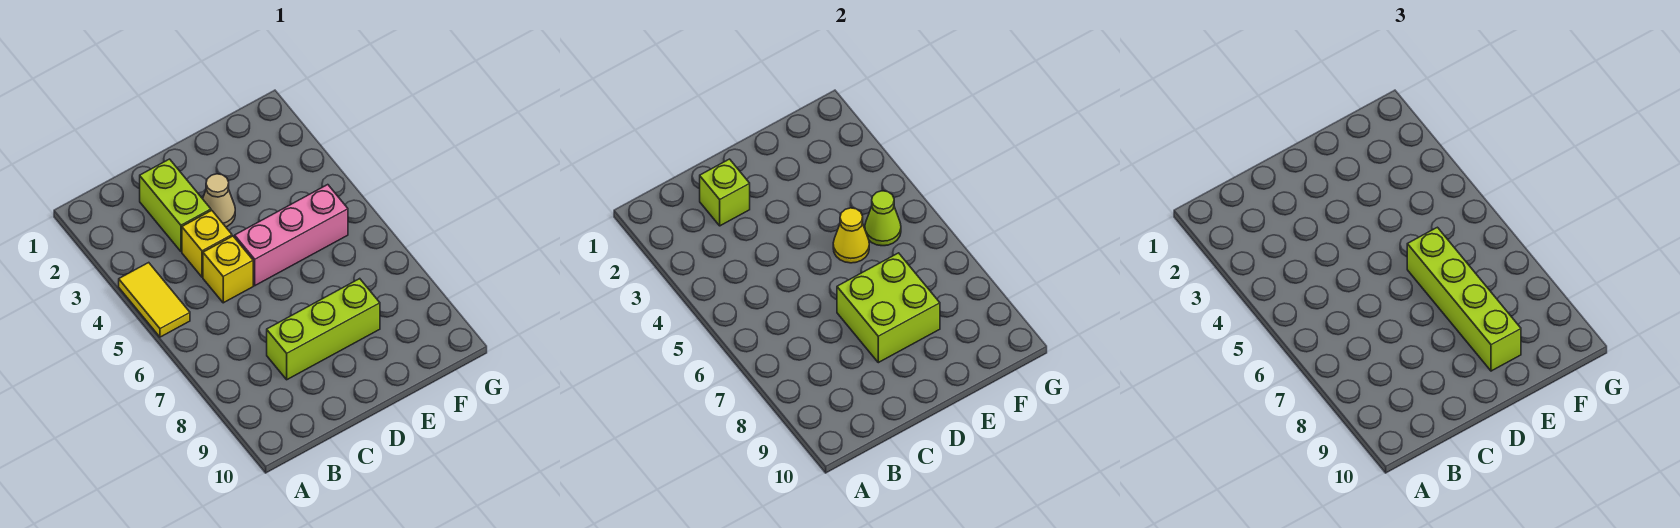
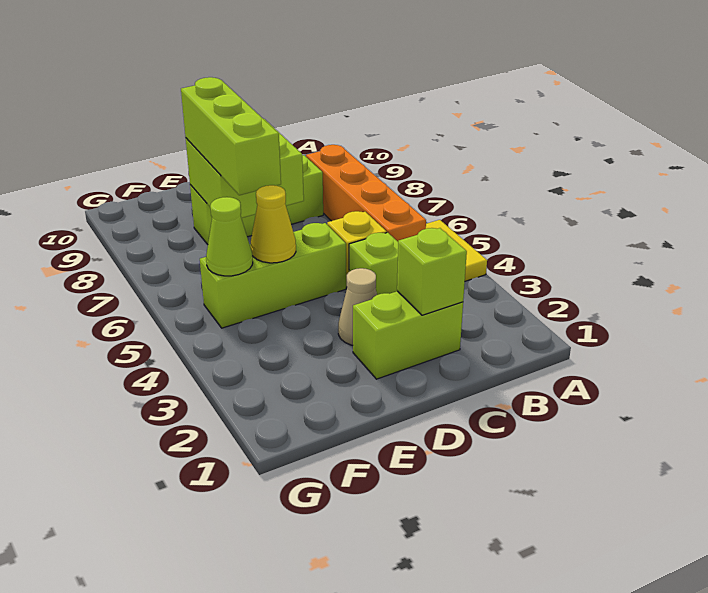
none -> orange brick B5:B8 level 1
lime brick C2:C3 level 1 -> lime brick C2:D2 level 1
yellow brick C4 level 1 -> lime brick C4 level 1
pink brick D5:F5 level 1 -> lime brick D5:F5 level 1
lime brick E6:E9 level 3 -> lime brick E6:E8 level 3

